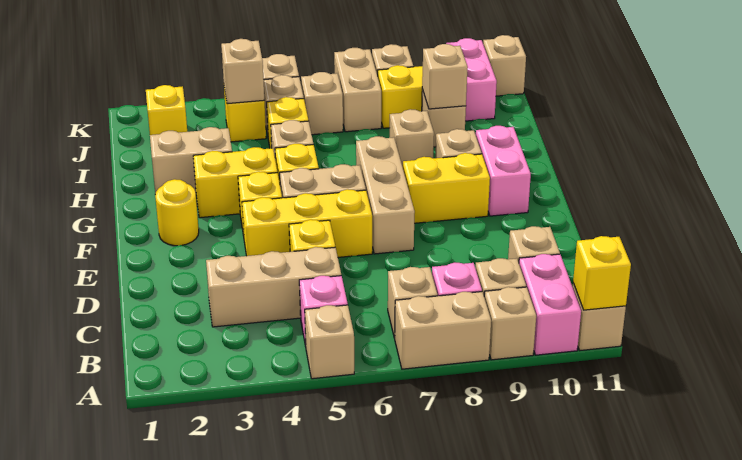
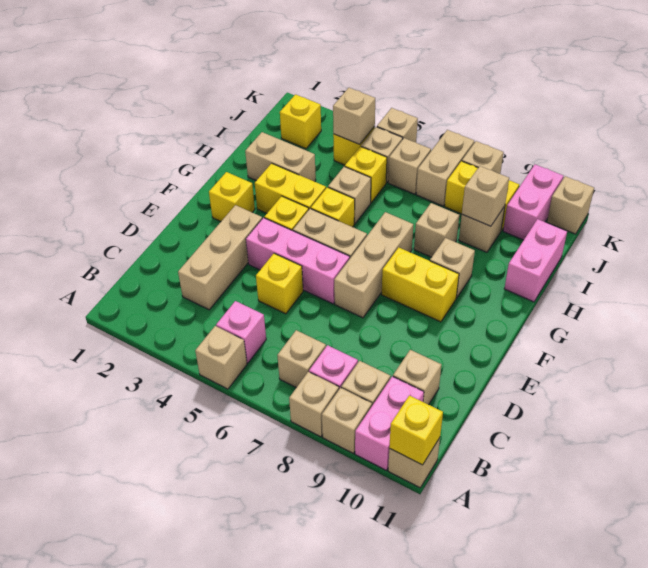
tan brick A7:A8 level 1 -> tan brick A8 level 1
tan brick C3:C5 level 1 -> tan brick C3:E3 level 1
yellow brick E4:E6 level 1 -> pink brick E4:E6 level 1
yellow round brick F2 level 1 -> yellow brick F2 level 1
pink brick F10:G10 level 1 -> pink brick H11:I11 level 1

